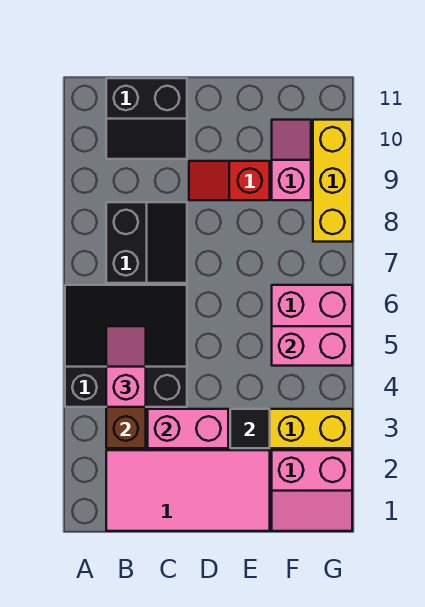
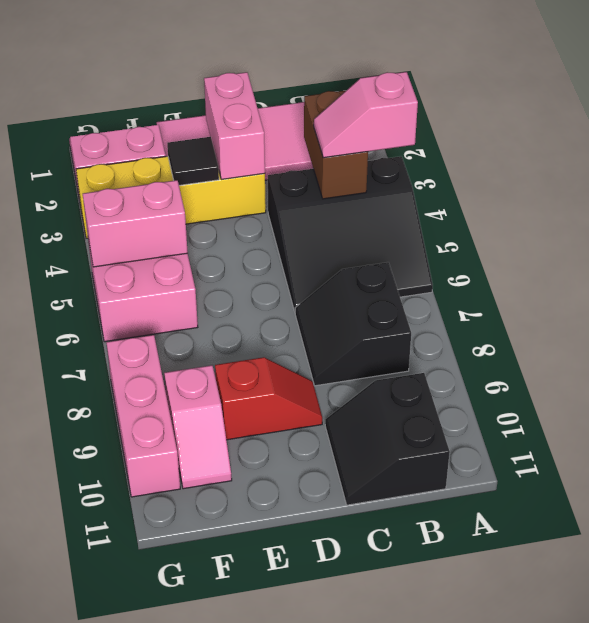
pink slope B4:B5 level 3 top 4 -> pink slope A4:B4 level 3 top A
black slope B10:C11 level 1 top 11 -> black slope B10:C11 level 1 top B
pink brick C3:D3 level 2 -> pink brick D2:D3 level 2
yellow brick G8:G10 level 1 -> pink brick G8:G10 level 1

